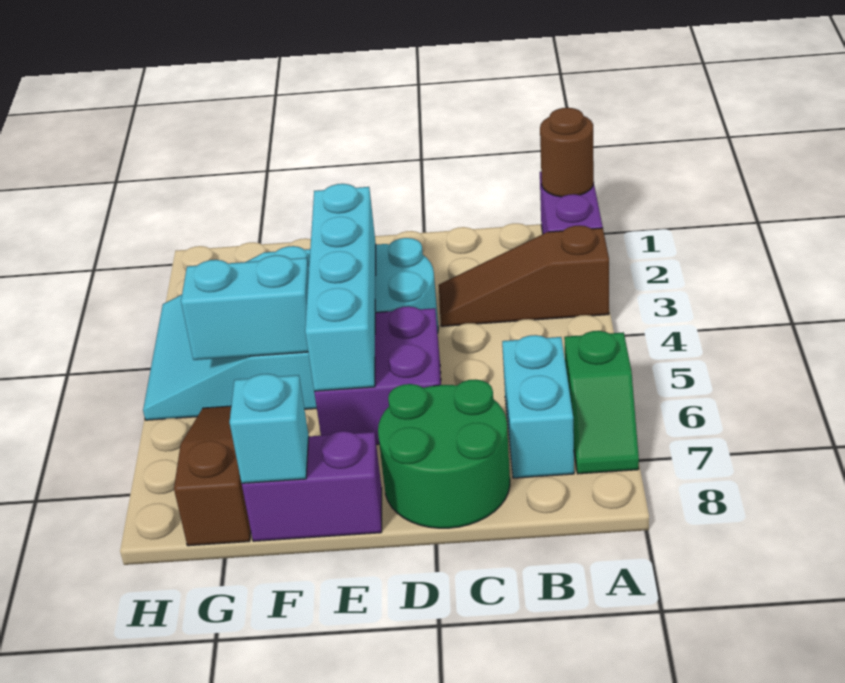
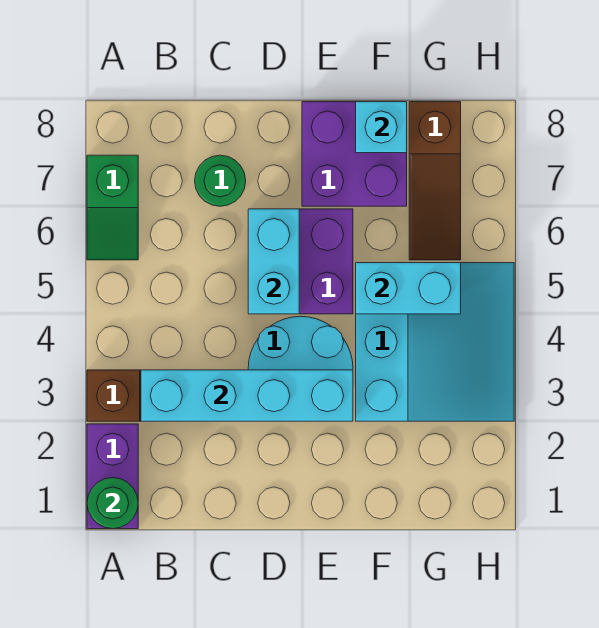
brown round brick A1 level 2 -> green round brick A1 level 2
green slope A6:A7 level 1 top 6 -> green slope A6:A7 level 1 top 7
cyan brick B6:B7 level 1 -> cyan brick D5:D6 level 2
green round brick C7:D8 level 1 -> green round brick C7 level 1
cyan brick E3:E6 level 2 -> cyan brick B3:E3 level 2
purple brick E8:F8 level 1 -> purple brick E7:F8 level 1

